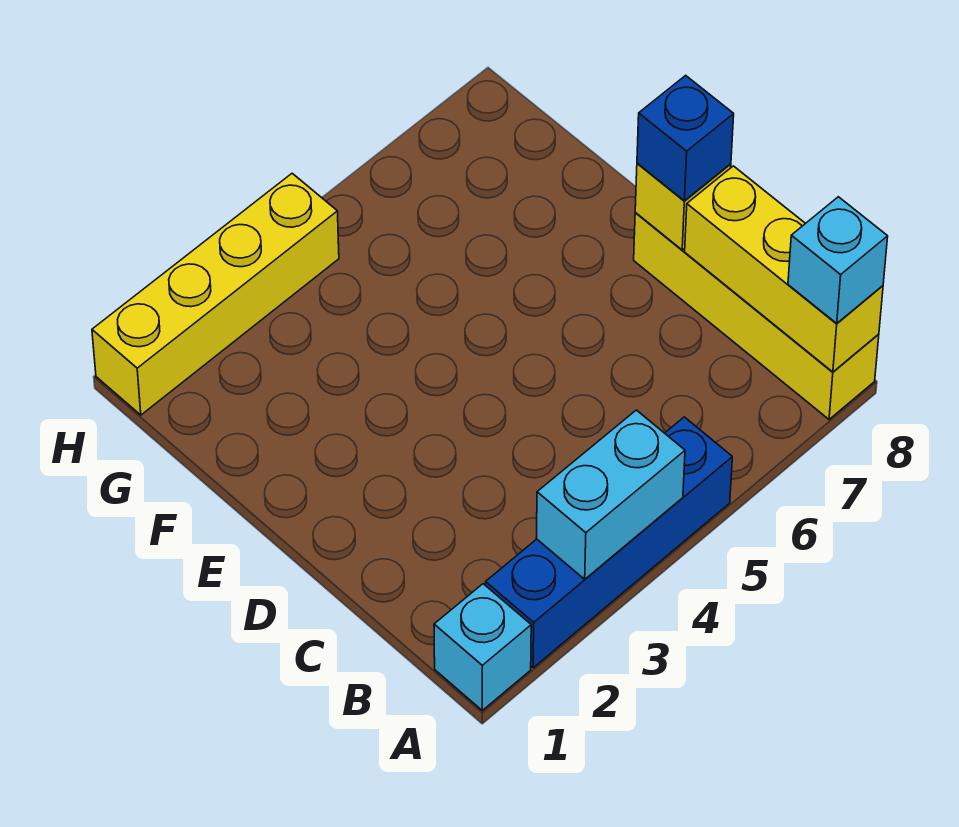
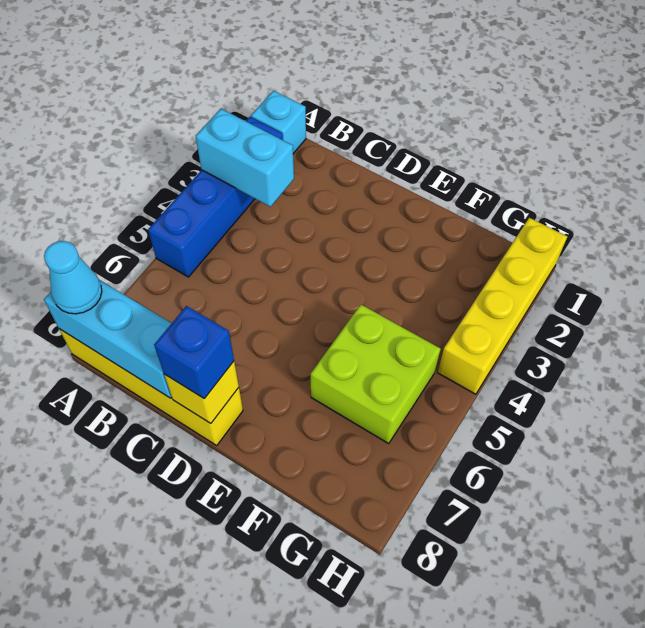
cyan brick A3:A4 level 2 -> cyan brick A3:B3 level 2
yellow brick A8:C8 level 2 -> cyan brick A8:C8 level 2
cyan brick A8 level 3 -> cyan cone A8 level 3
none -> lime brick F5:G6 level 1

